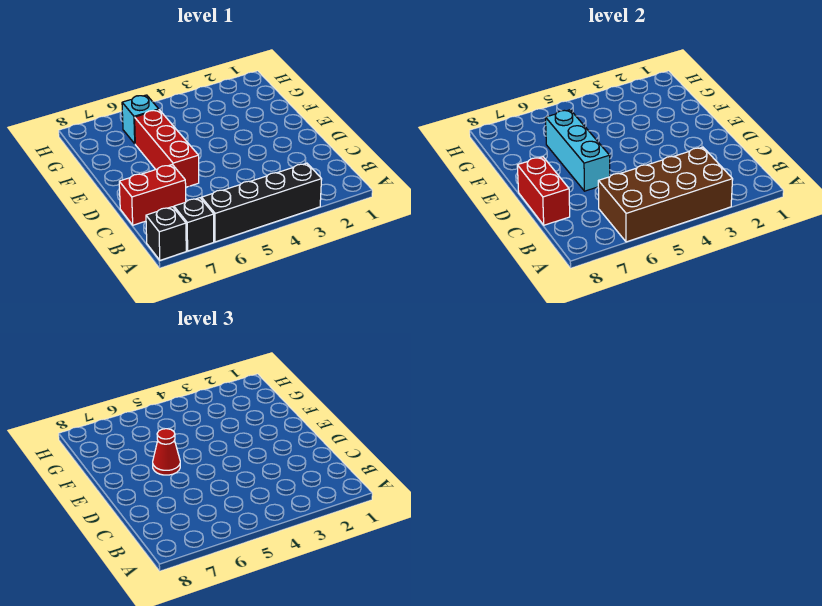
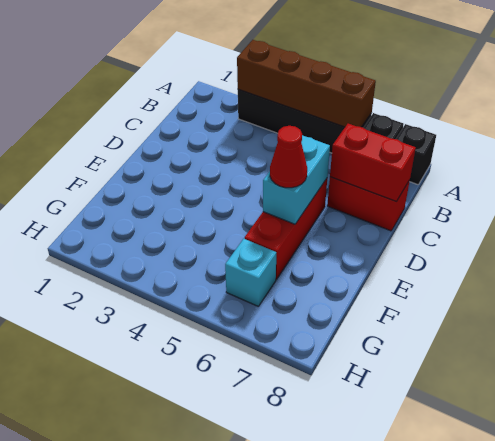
brown brick A3:B6 level 2 -> brown brick A3:A6 level 2
red brick C8:D8 level 2 -> red brick C7:C8 level 2
cyan brick D6:F6 level 2 -> cyan brick D6:E6 level 2

